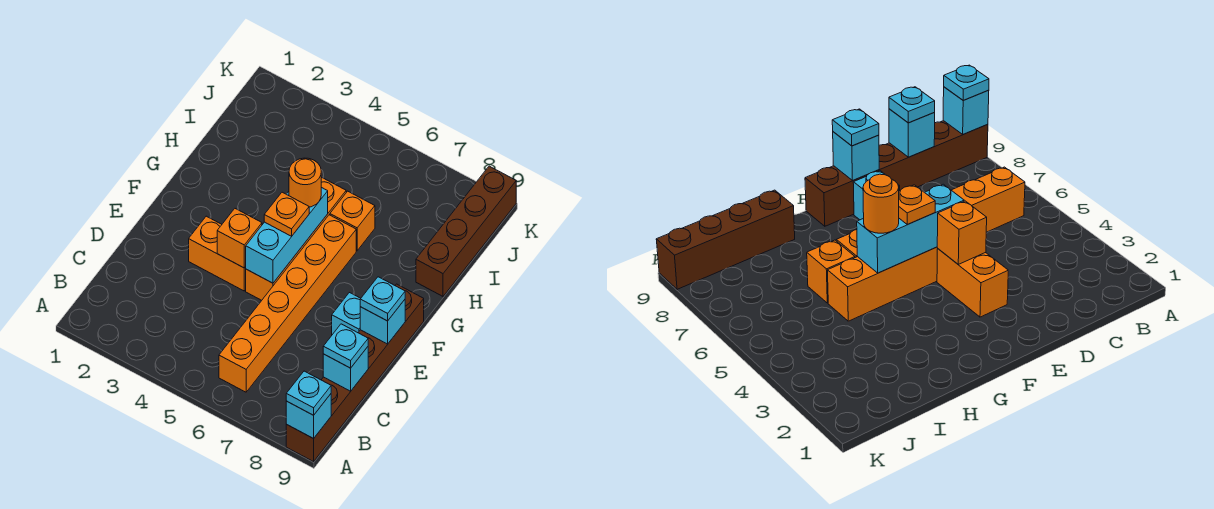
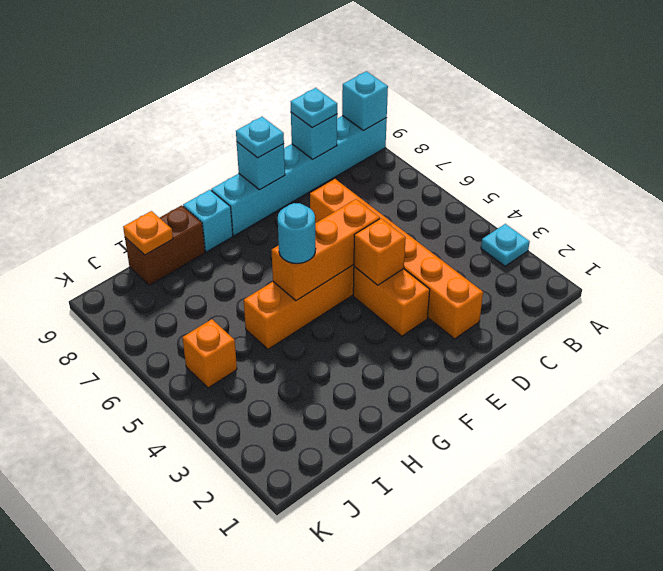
brown brick A9:F9 level 1 -> cyan brick A9:F9 level 1
cyan plate A9 level 3 -> cyan plate A3 level 1
orange brick B6:G6 level 1 -> orange brick D2:D7 level 1
cyan brick E5:G5 level 2 -> orange brick E5:G5 level 2
cyan brick E8 level 1 -> cyan brick G9 level 1
orange plate F5 level 3 -> orange plate I9 level 2
orange round brick G5 level 3 -> cyan round brick G5 level 3
orange brick H6 level 1 -> orange brick J5 level 1
brown brick H9:K9 level 1 -> brown brick H9:I9 level 1

